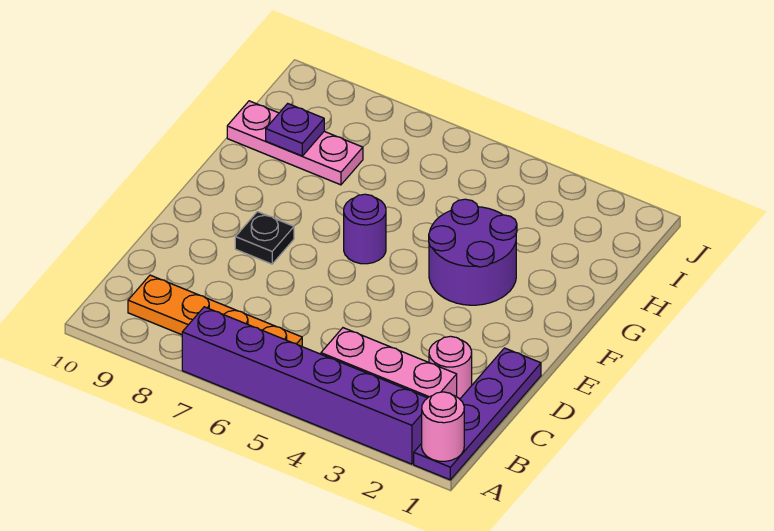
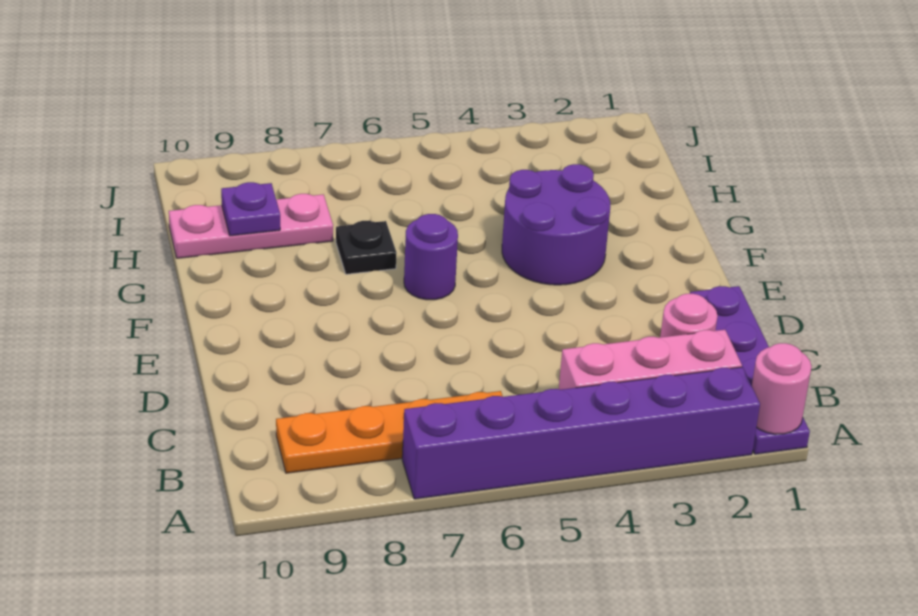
black plate E8 level 1 -> black plate G7 level 1

